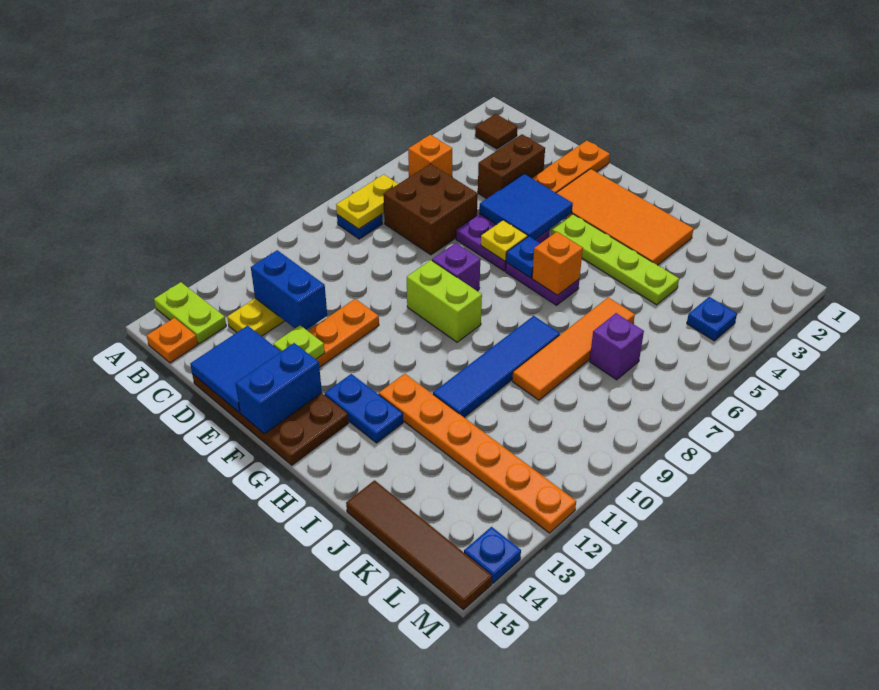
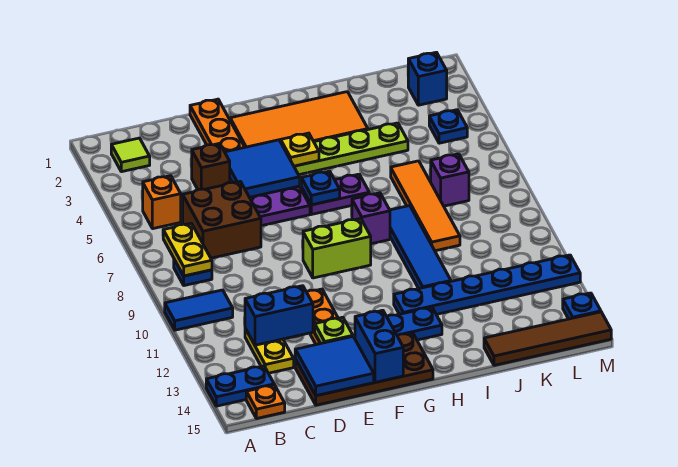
none -> blue tile A10:B10 level 1
lime plate A14:B14 level 1 -> blue plate A14:B14 level 1
brown tile B2 level 1 -> lime tile B2 level 1
brown brick D3:D4 level 1 -> brown brick D4 level 1
yellow plate F6 level 2 -> yellow plate G4 level 2
purple brick F8 level 1 -> purple brick H8 level 1
orange brick H6 level 2 -> none
orange plate H12:M12 level 1 -> blue plate H12:M12 level 1
none -> blue brick L2 level 1

